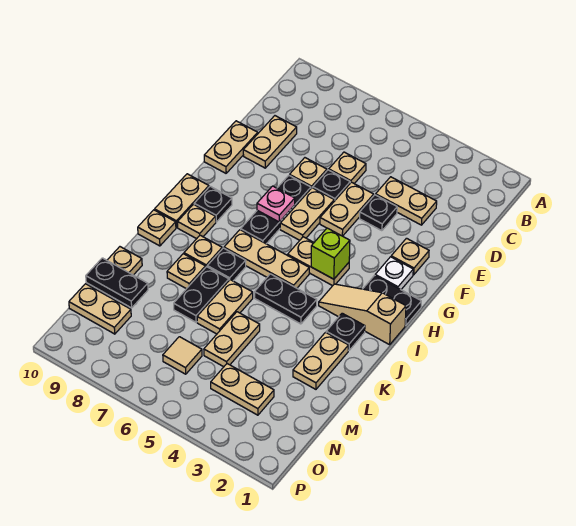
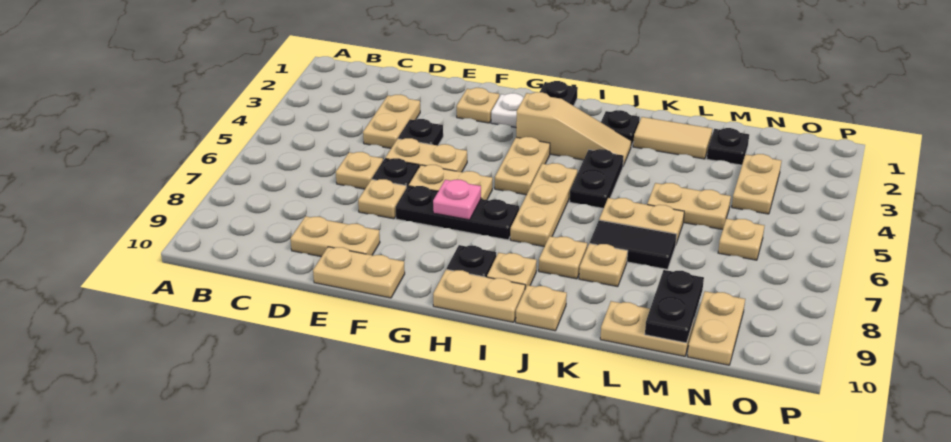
lime brick H4 level 2 -> none
tan slope I1:I3 level 1 top 1 -> tan slope H3:J3 level 1 top H
black plate J7 level 1 -> black plate M2 level 1
tan plate K2:L2 level 1 -> tan tile K2:L2 level 1
black plate K7:L7 level 1 -> black tile K7:L7 level 1
tan tile N6 level 1 -> tan plate N6 level 1

